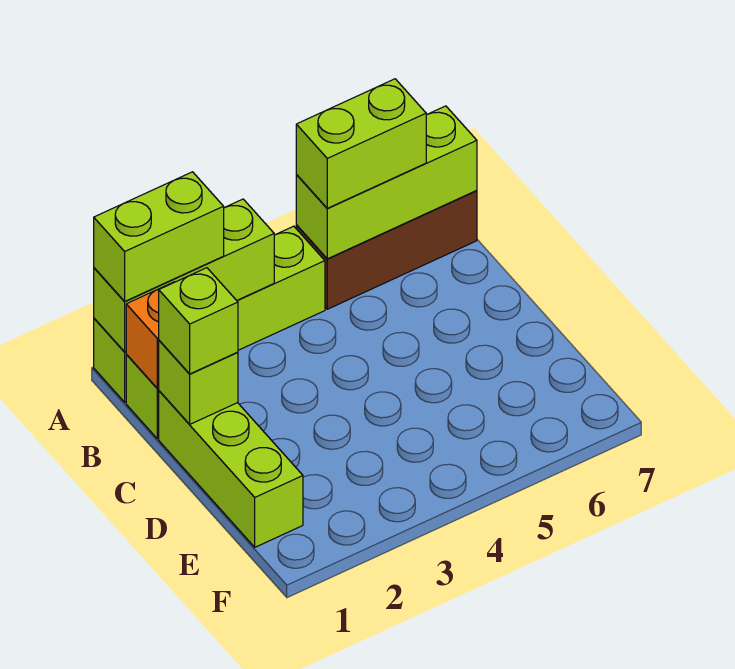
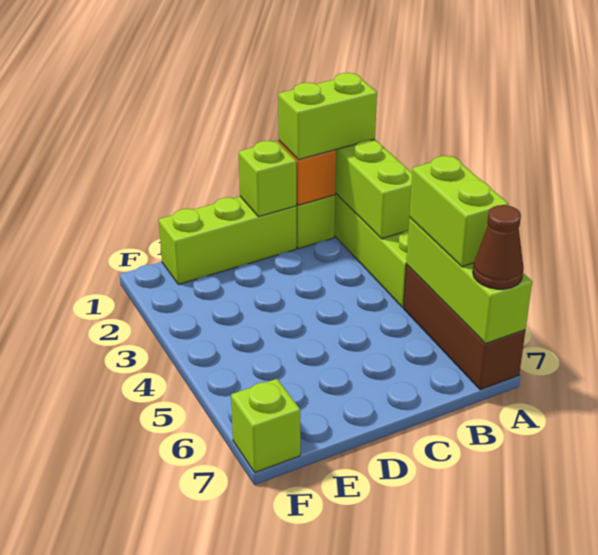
lime brick A1:A2 level 3 -> lime brick A1:B1 level 3
none -> brown cone A7 level 3
lime brick C1 level 3 -> lime brick F7 level 1

